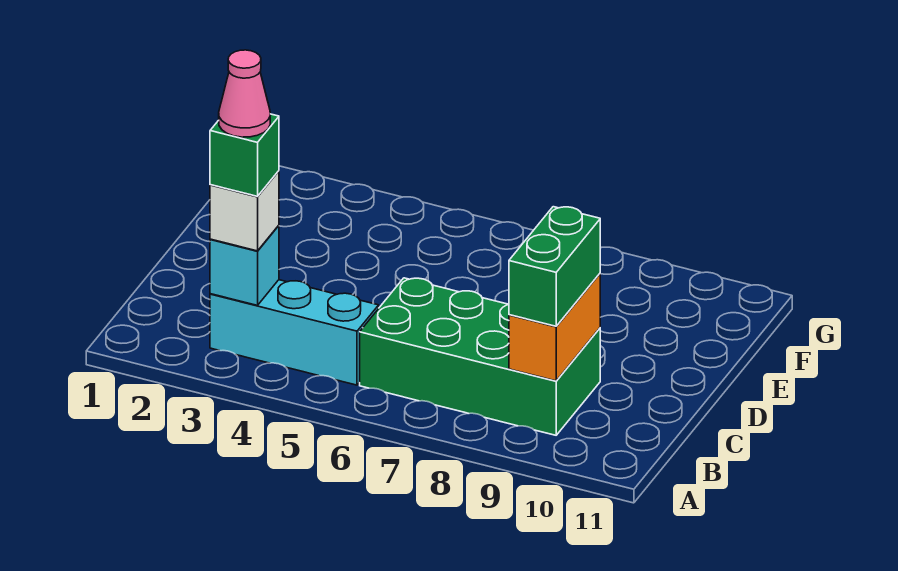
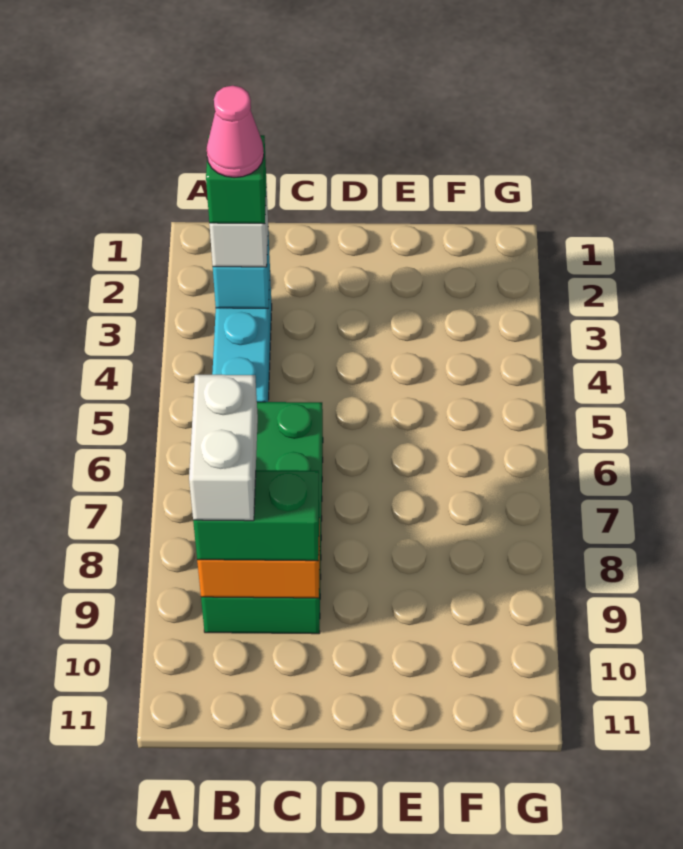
none -> white brick B8:B9 level 4

